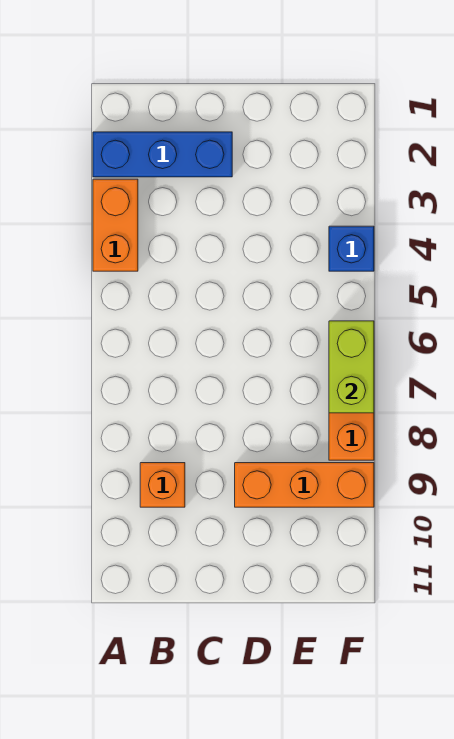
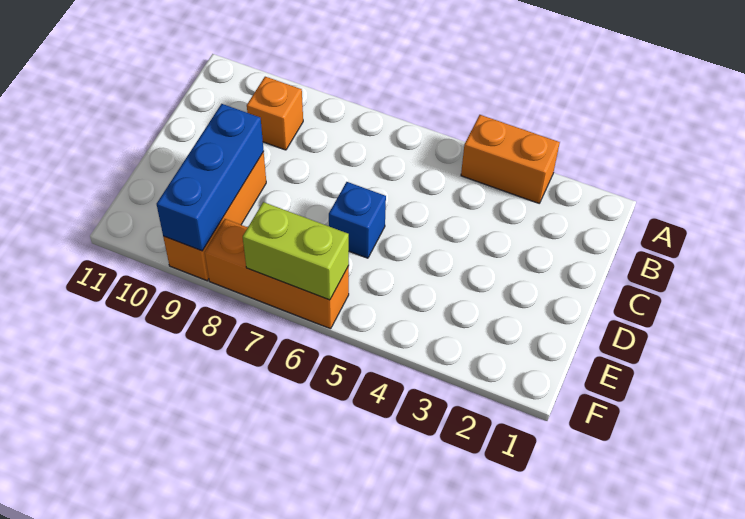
blue brick A2:C2 level 1 -> blue brick D9:F9 level 2
blue brick F4 level 1 -> blue brick D6 level 1

